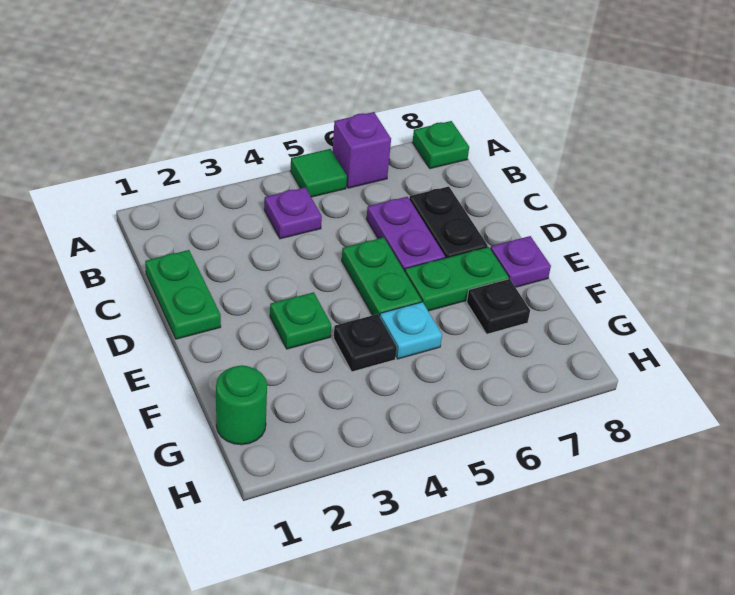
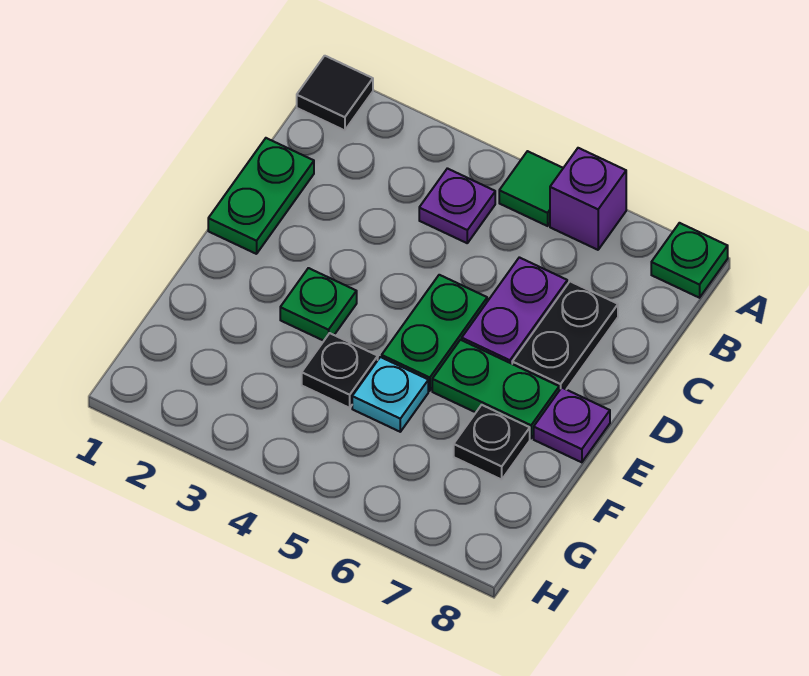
none -> black tile A1 level 1
green round brick G1 level 1 -> none

